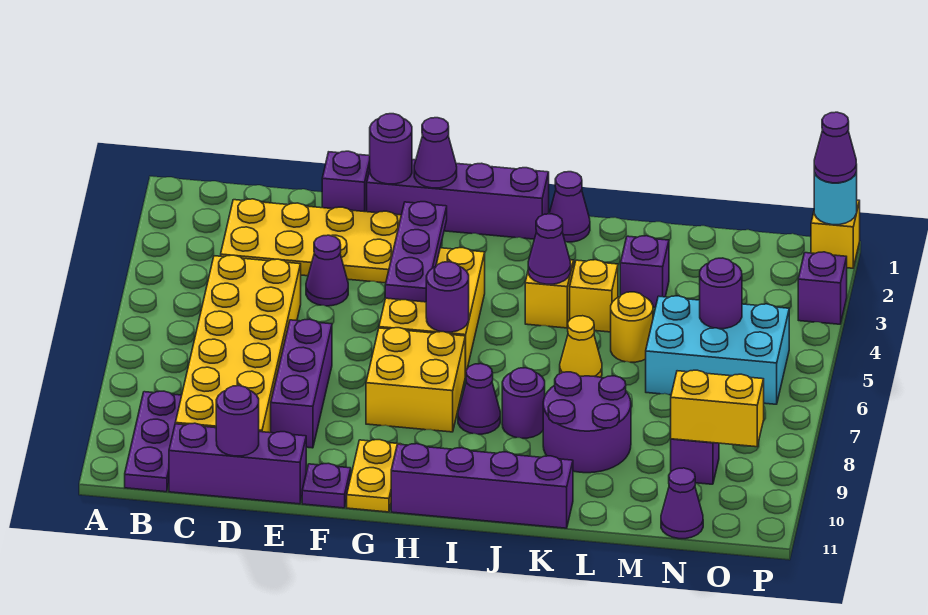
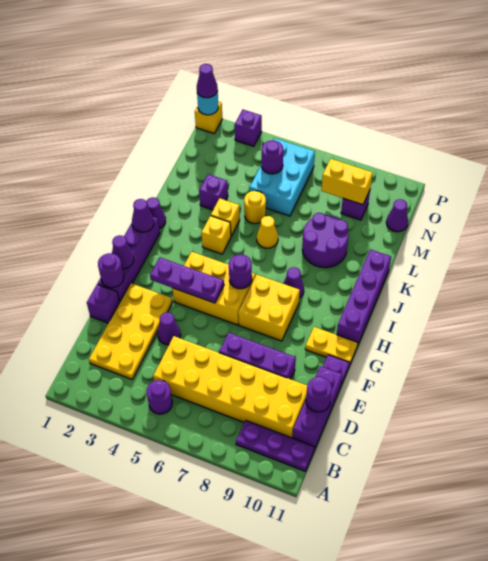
purple cone J4 level 2 -> purple cone I1 level 2
purple round brick J8 level 1 -> purple round brick B5 level 1
yellow brick N9:O9 level 2 -> yellow brick N8:N9 level 2

